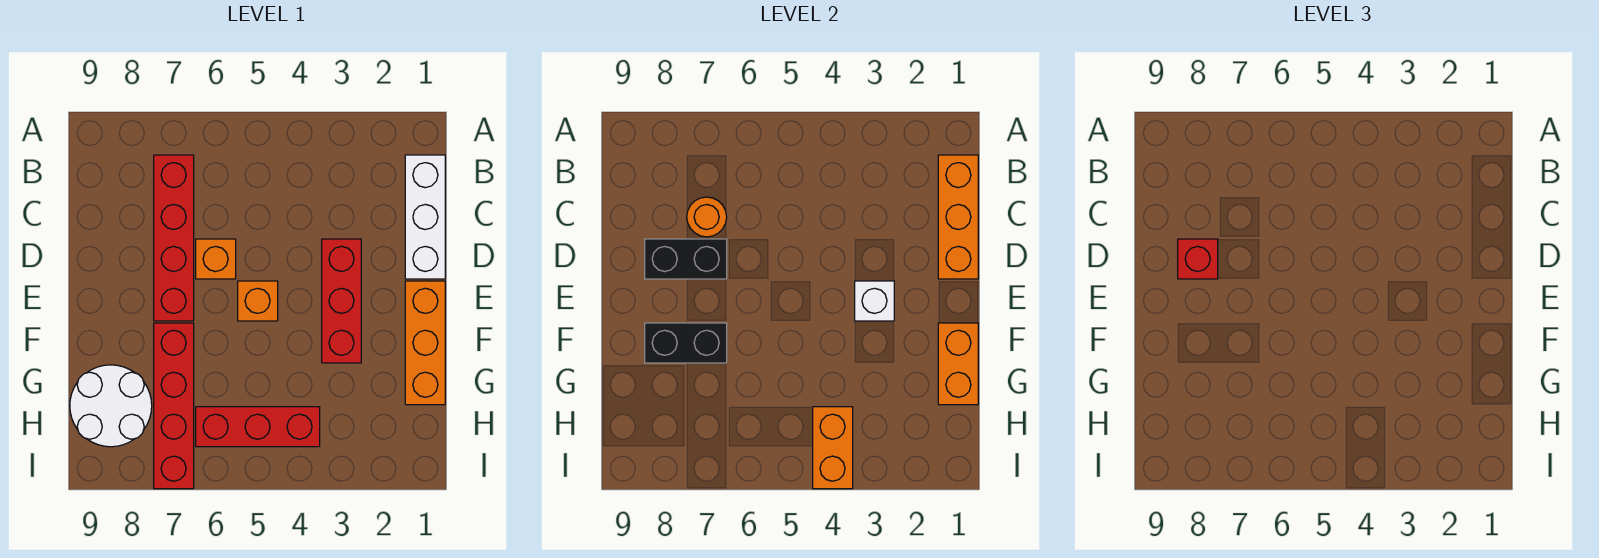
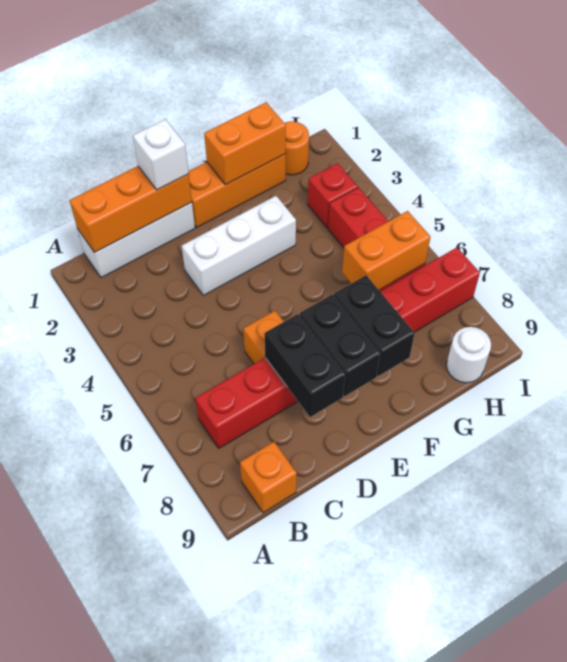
orange round brick C7 level 2 -> orange round brick H1 level 1
red brick D3:F3 level 1 -> white brick D3:F3 level 1
red brick D8 level 3 -> red brick H3 level 1
white brick E3 level 2 -> white brick D1 level 3
orange brick E5 level 1 -> orange brick B9 level 1
none -> black brick E7:E8 level 2
white round brick G8:H9 level 1 -> white round brick H9 level 1
orange brick H4:I4 level 2 -> orange brick G6:H6 level 2

